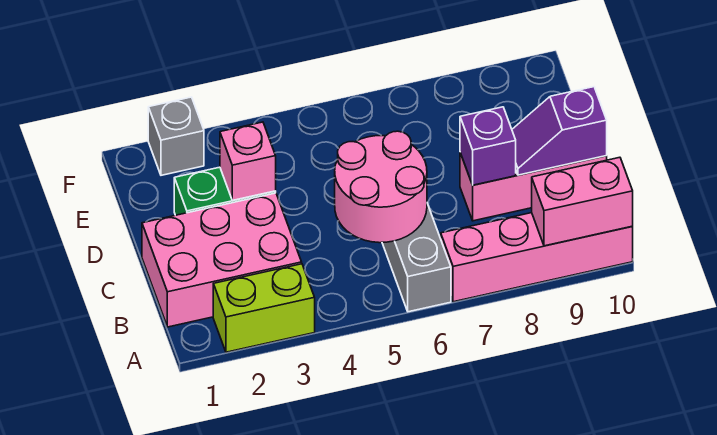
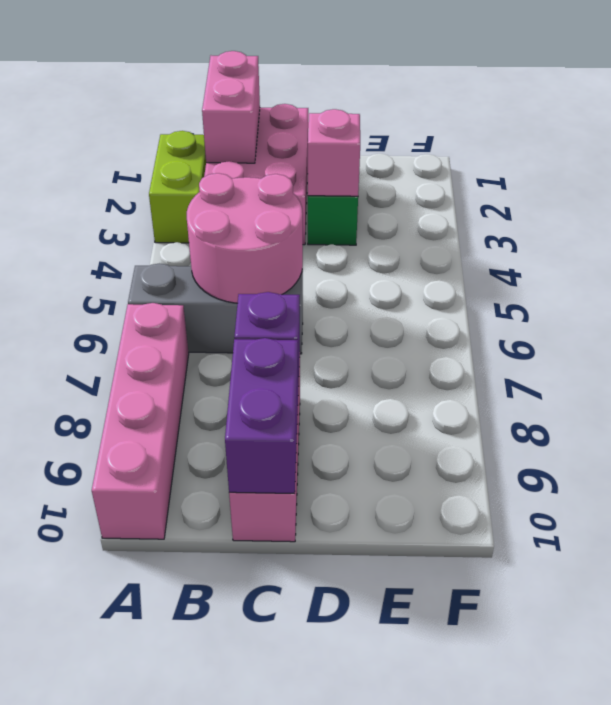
pink brick A9:A10 level 2 -> pink brick B1:B2 level 2
purple slope C9:C10 level 2 top 10 -> purple brick C9:C10 level 2
grey brick F2 level 1 -> none

